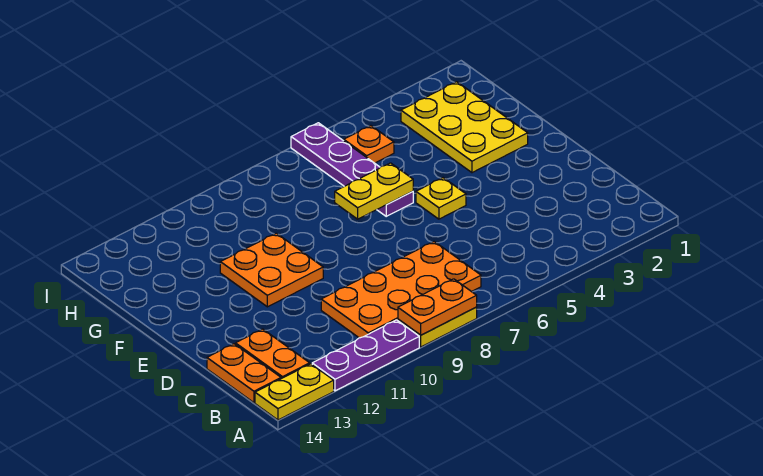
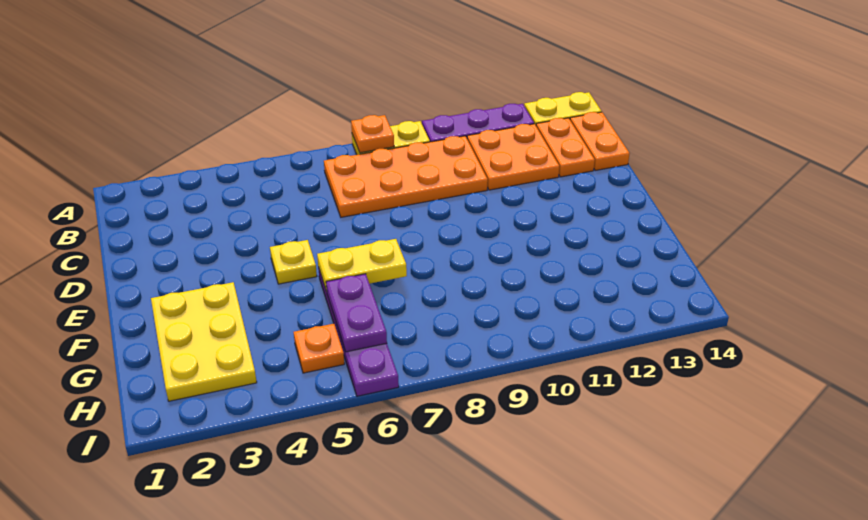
orange plate A8:A9 level 2 -> orange plate A8 level 2
orange plate E10:F11 level 1 -> orange plate B11:C12 level 1
none -> purple plate G6:H6 level 2

